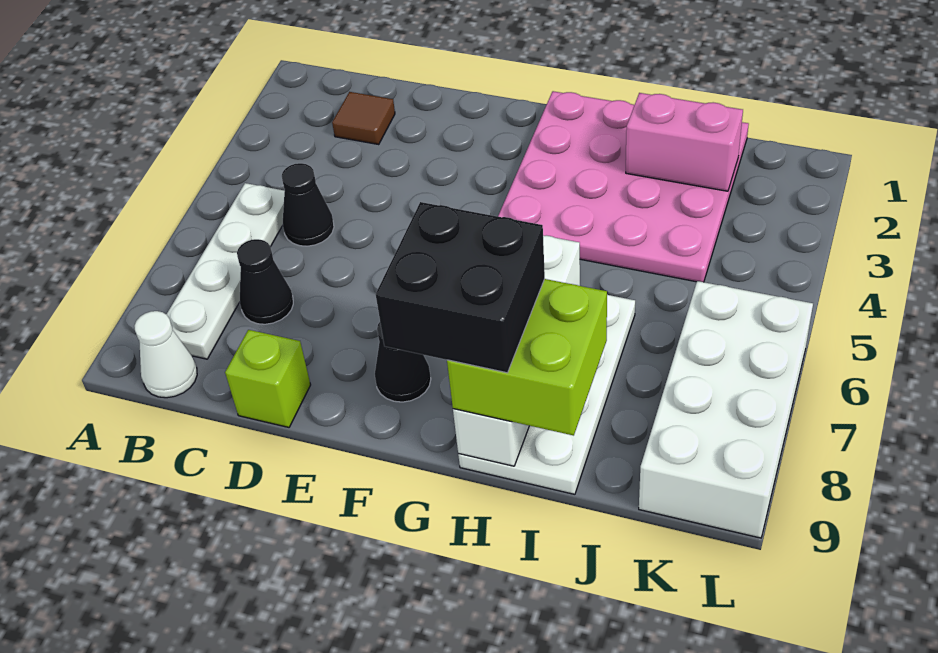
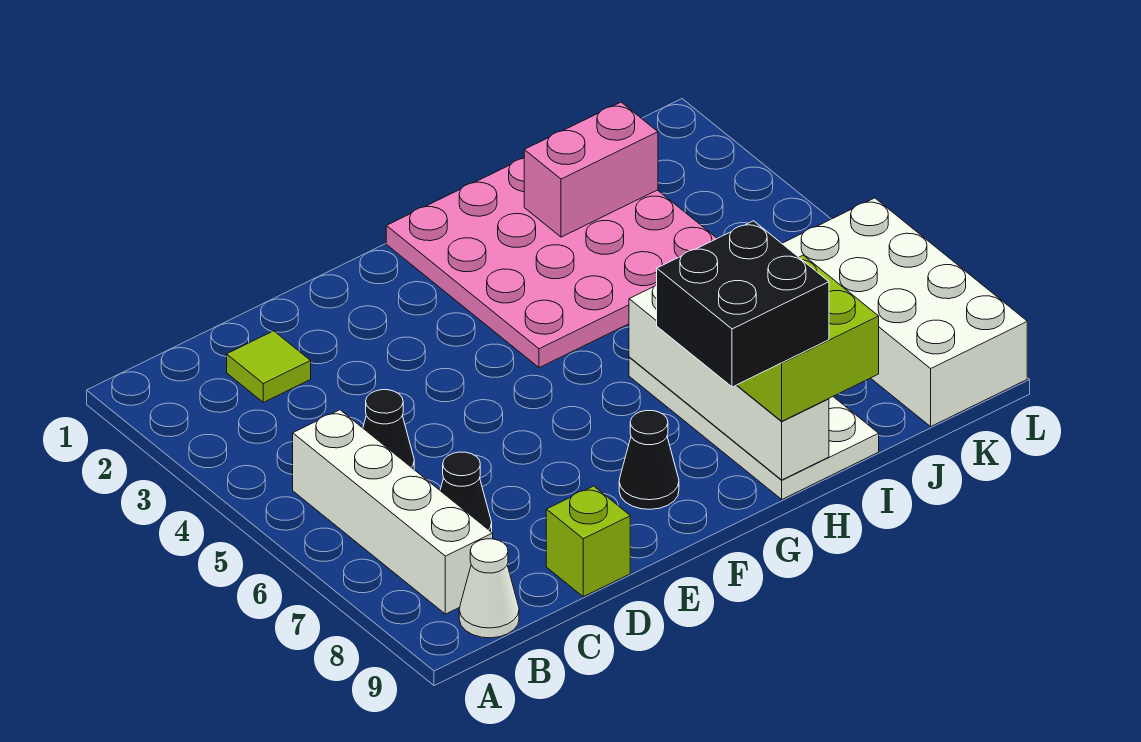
white plate B5:B8 level 1 -> white brick B5:B8 level 1
brown tile C2 level 1 -> lime tile C2 level 1

